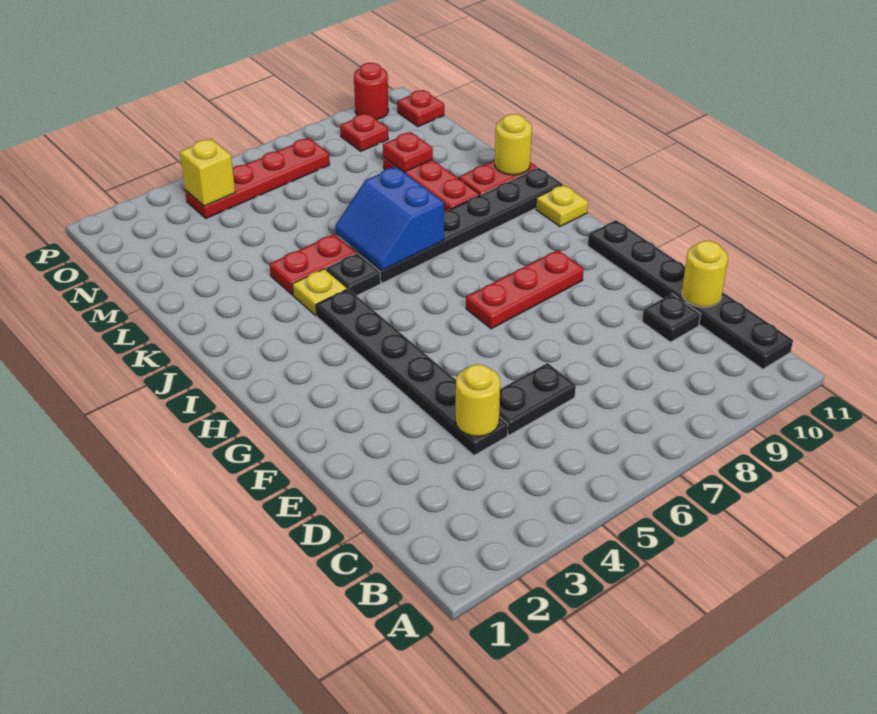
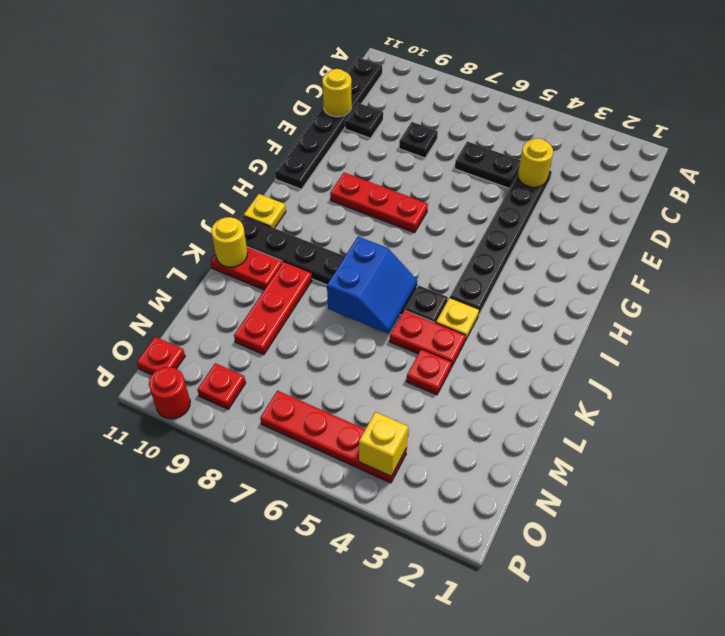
none -> black plate D8 level 1
red plate M9 level 2 -> red plate L4 level 1

